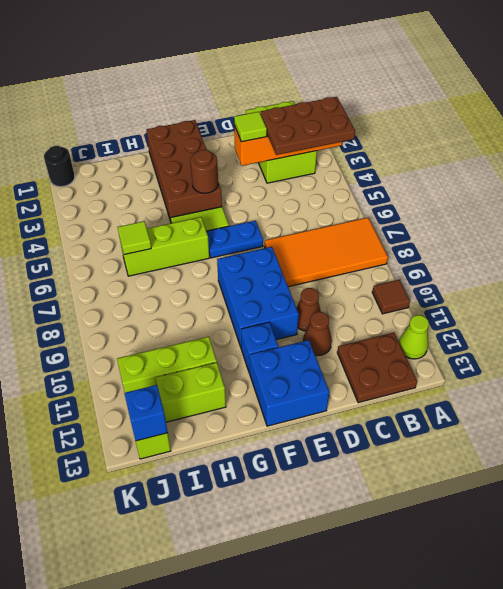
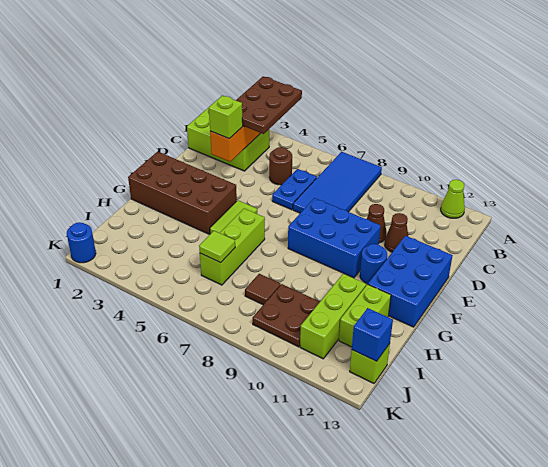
orange tile A7:D8 level 1 -> blue tile A7:D8 level 1
brown tile A10 level 1 -> brown tile I8 level 1
brown plate B12:C13 level 1 -> brown plate I9:J10 level 1
lime tile D3 level 3 -> lime brick D3 level 3
blue plate E6:F6 level 1 -> blue plate C6:D6 level 1
blue brick E12:F13 level 1 -> blue brick E12:G13 level 1
brown round brick F4 level 2 -> brown round brick C5 level 1
blue brick F11 level 1 -> blue round brick F11 level 1
black round brick K1 level 1 -> blue round brick K1 level 1

